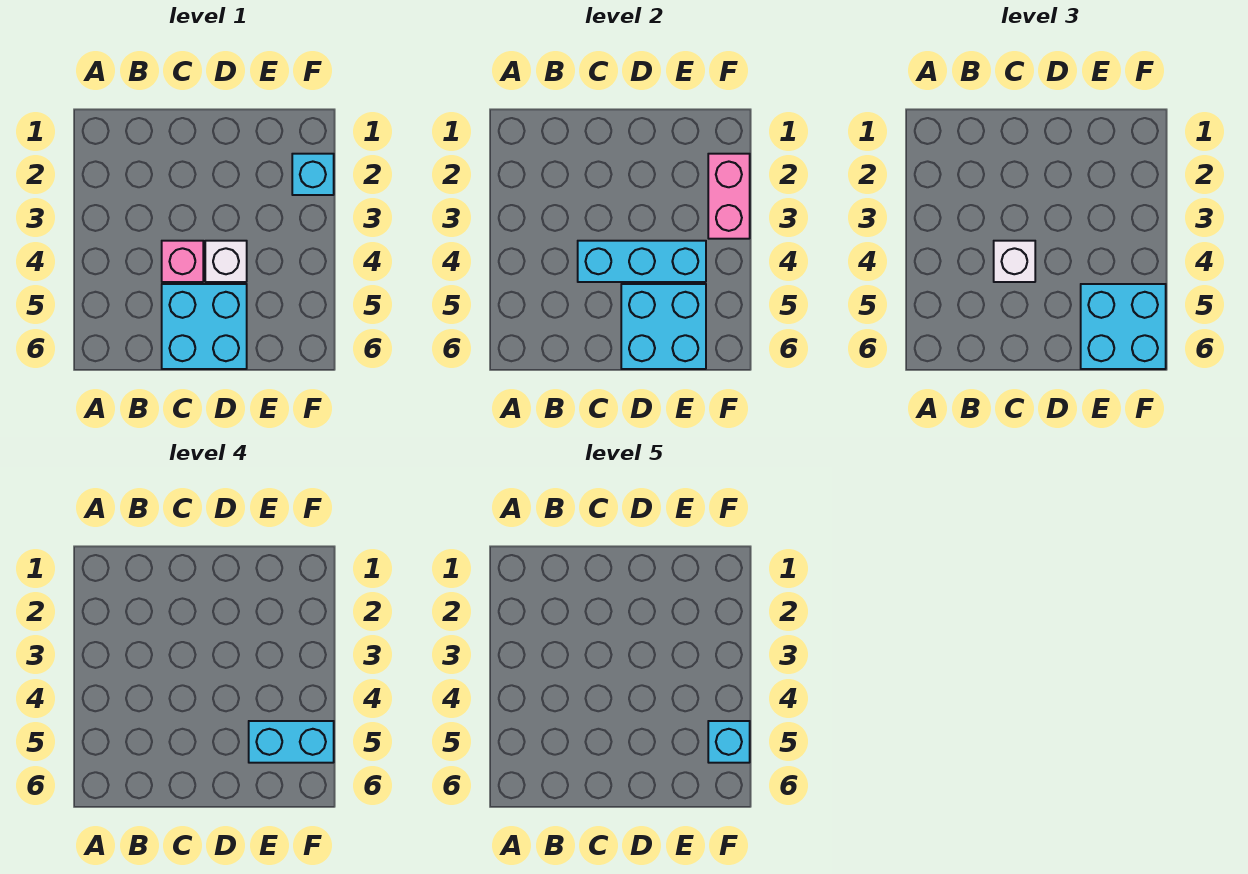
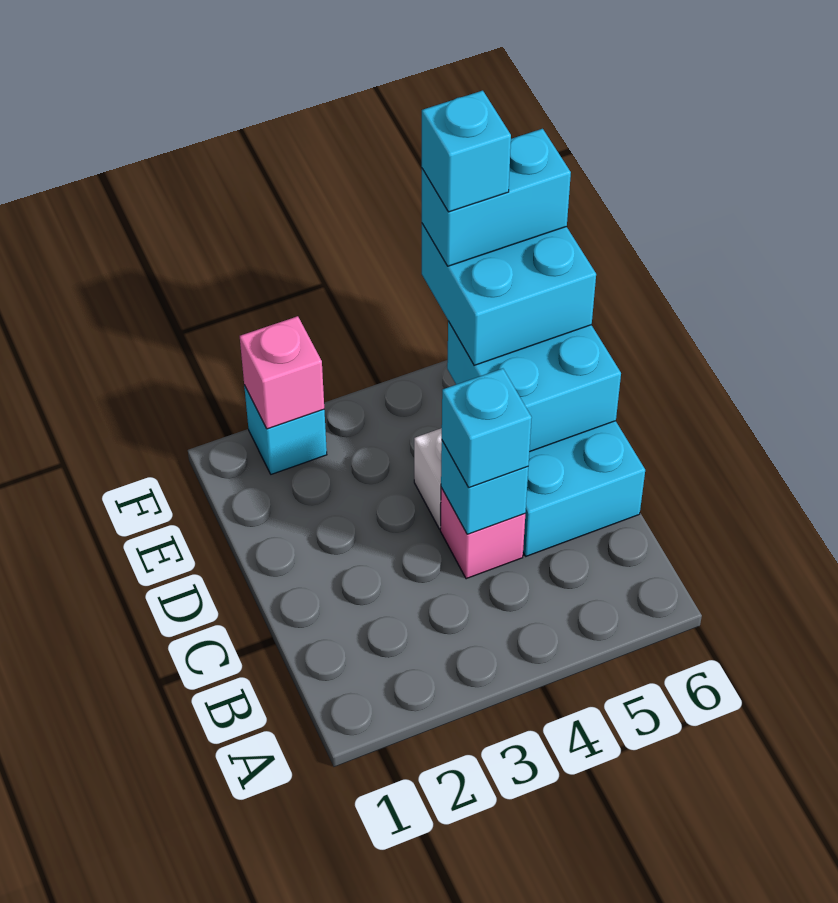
cyan brick C4:E4 level 2 -> cyan brick C4 level 2
white brick C4 level 3 -> cyan brick C4 level 3
cyan brick E5:F5 level 4 -> cyan brick F5:F6 level 4
pink brick F2:F3 level 2 -> pink brick F2 level 2

